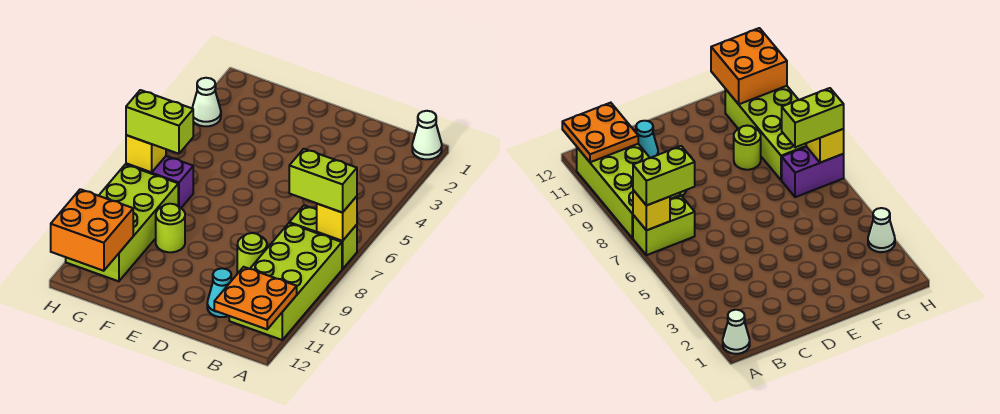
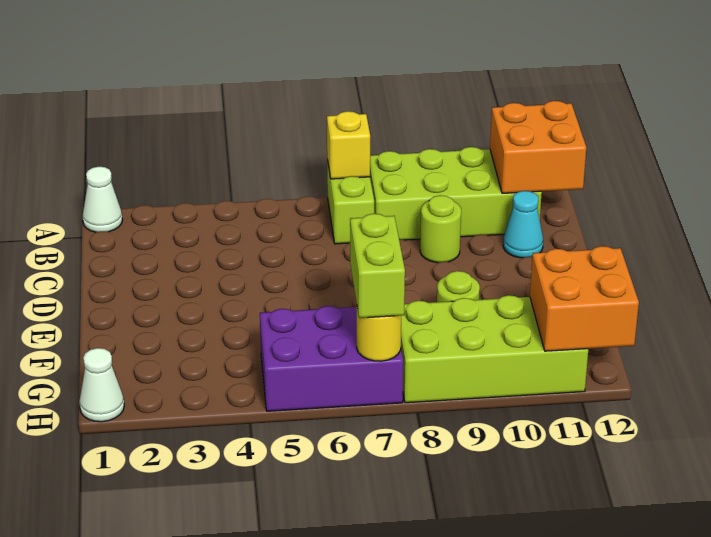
lime brick A7:B7 level 3 -> none
orange plate A11:B12 level 2 -> orange brick A11:B12 level 2
purple brick G7:H7 level 1 -> purple brick G5:H7 level 1
white cone H3 level 1 -> white cone H1 level 1
yellow brick H7 level 2 -> yellow round brick H7 level 2

